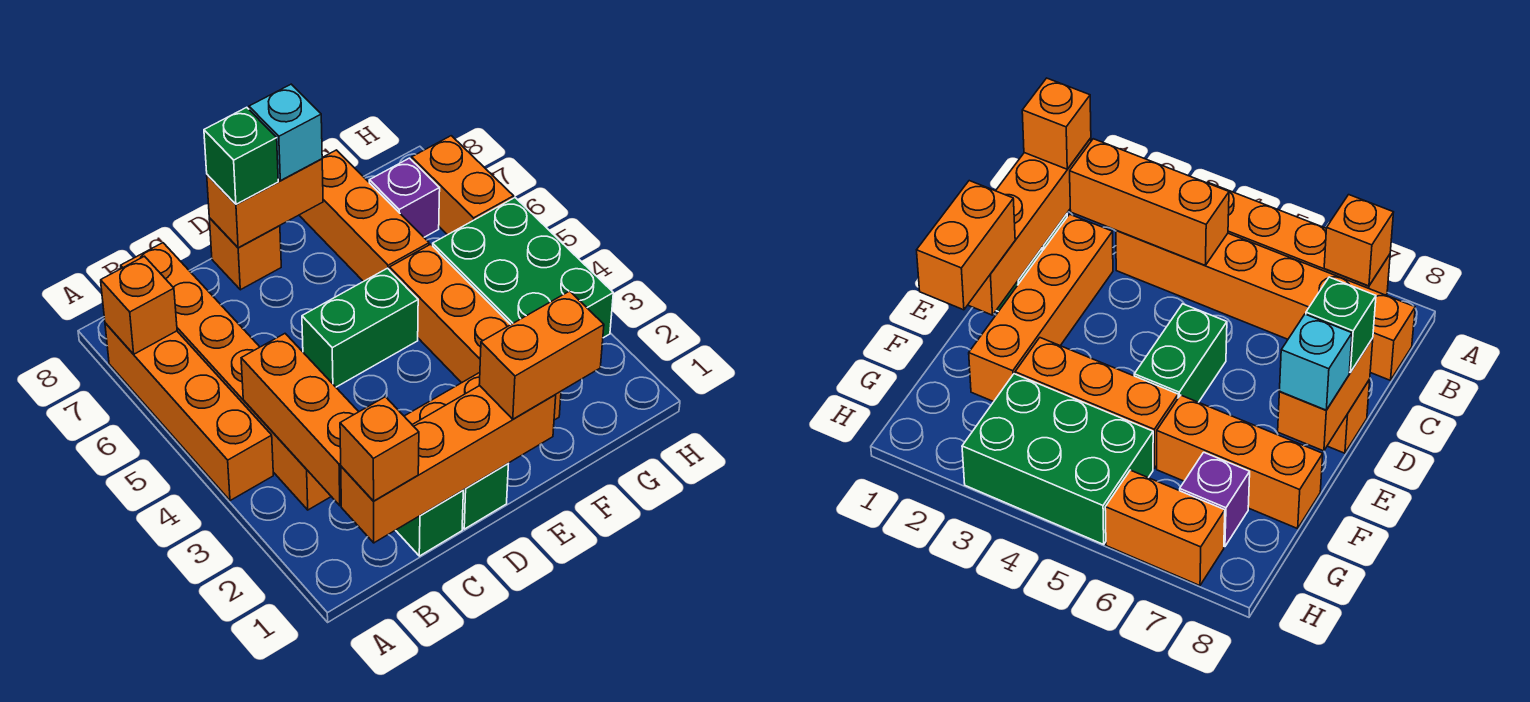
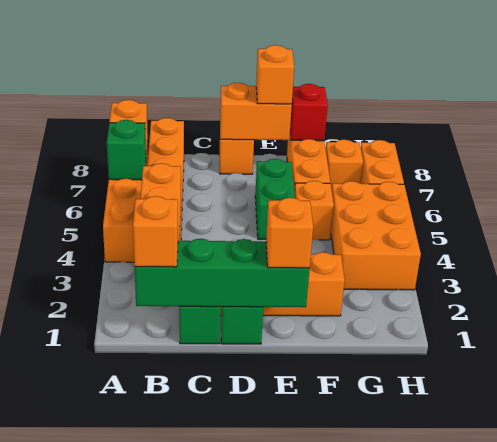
orange brick B1:E1 level 2 -> green brick B1:E1 level 2
green brick D5:E5 level 1 -> green brick E5:E6 level 1
green brick D8 level 3 -> green brick A6 level 2
orange brick E1:F1 level 3 -> orange brick E1 level 3
cyan brick E8 level 3 -> orange brick E8 level 3
orange brick F3:F5 level 1 -> orange brick F5 level 1
none -> red brick F8 level 2
green brick G3:H5 level 1 -> orange brick G3:H5 level 1
purple brick G7 level 1 -> orange brick G7 level 1

